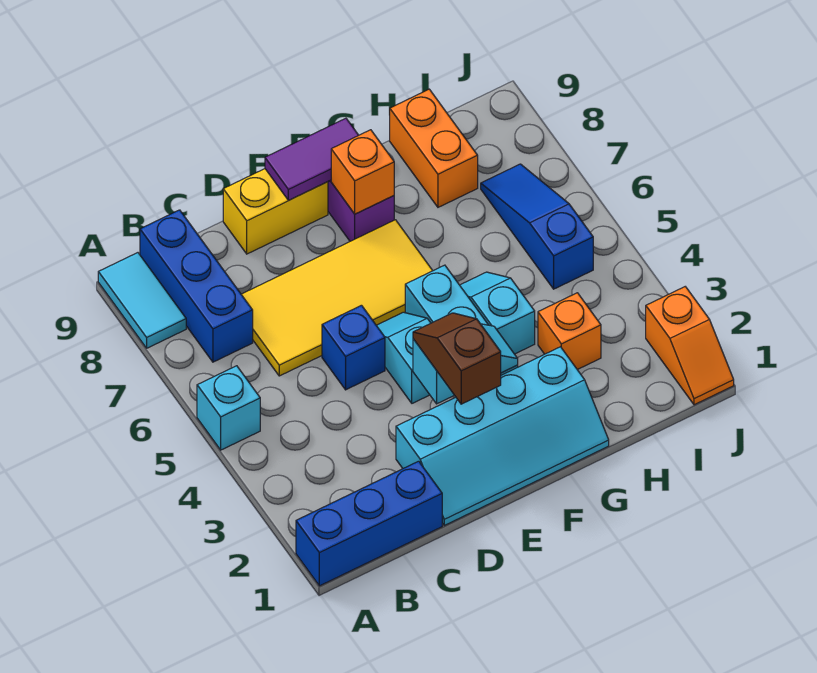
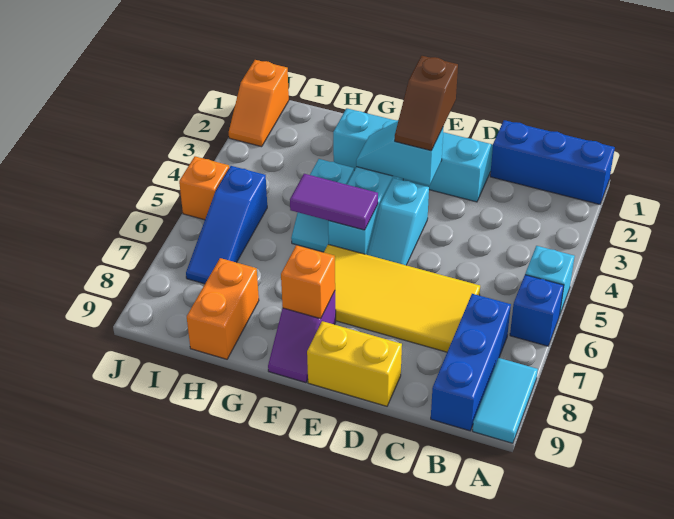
blue brick D5 level 1 -> blue brick A6 level 1
purple tile E9:F9 level 2 -> purple tile F5:G5 level 2
orange brick H3 level 1 -> orange brick J5 level 1
orange slope J1:J2 level 1 top 2 -> orange slope J1:J2 level 1 top 1

